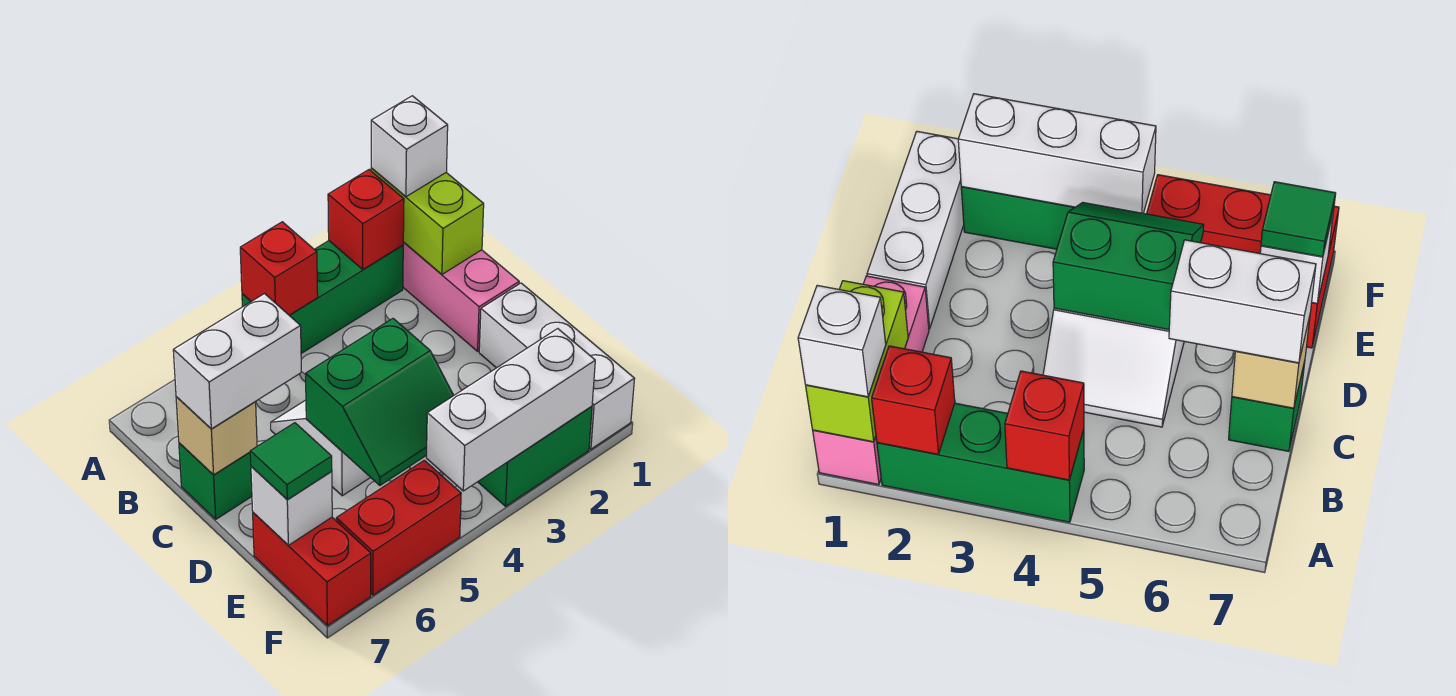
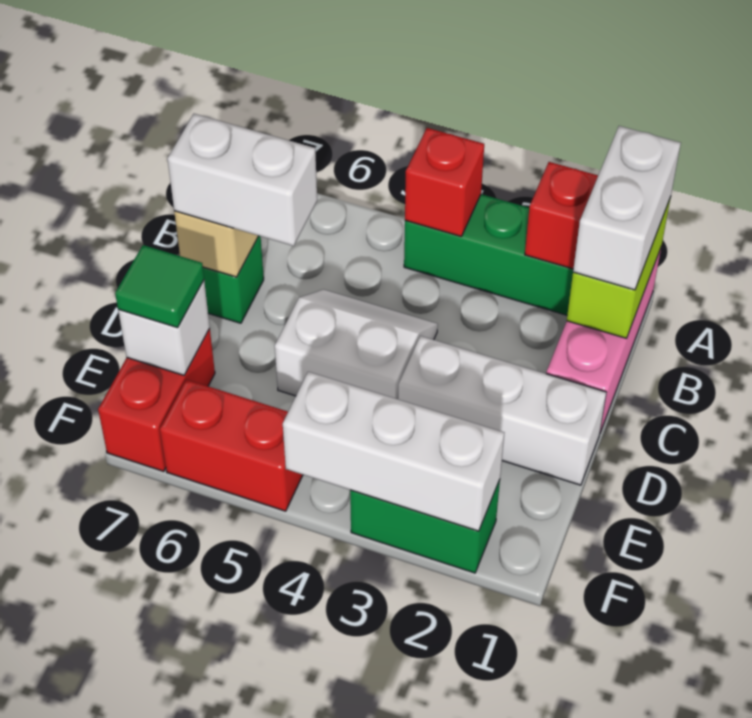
white brick A1 level 3 -> white brick A1:B1 level 3
white brick D1:F1 level 1 -> white brick D1:D3 level 1
green slope D4:E5 level 2 top D -> none

